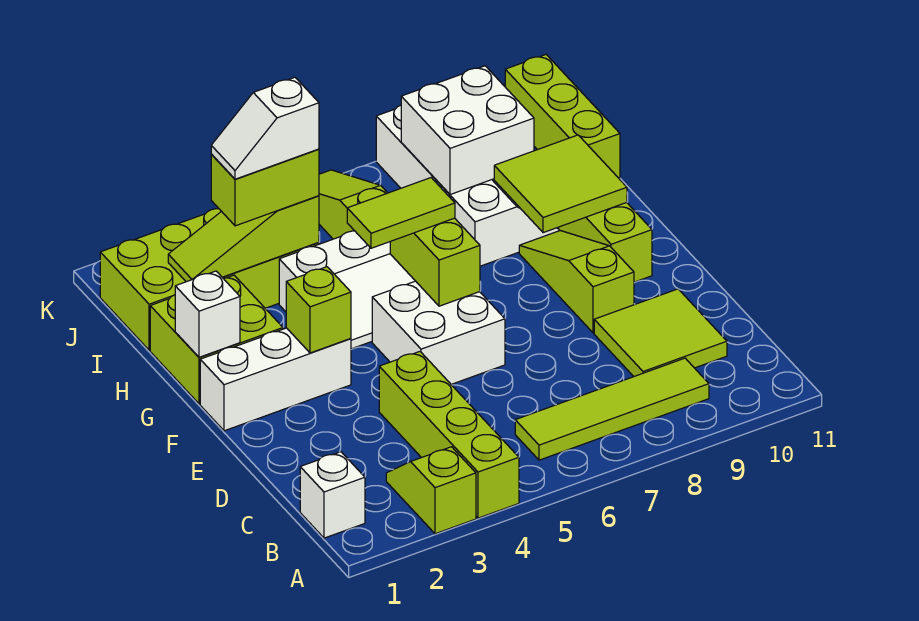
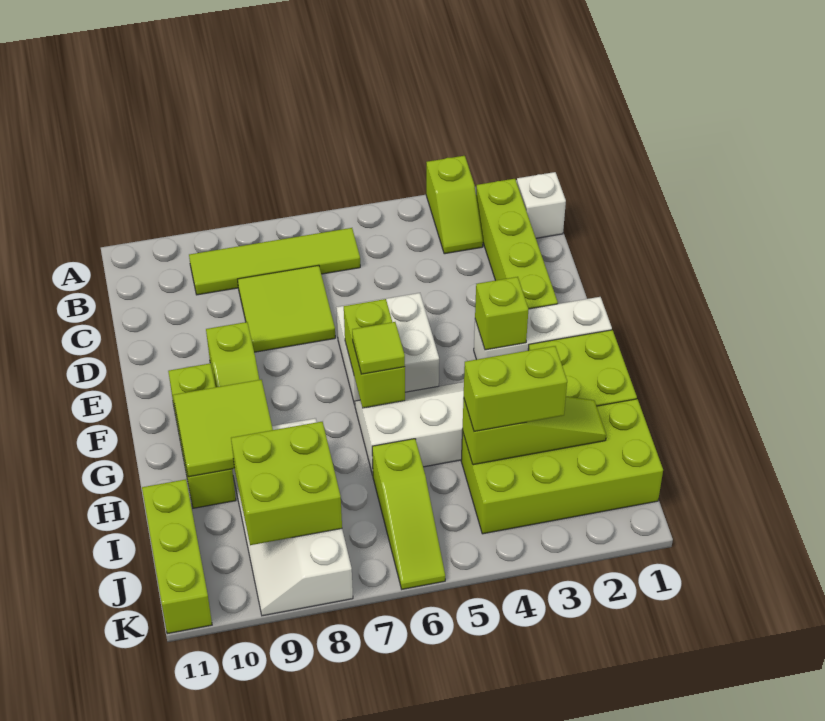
lime brick A4:D4 level 1 -> lime brick B2:E2 level 1
lime tile C9:D10 level 1 -> lime tile C7:D8 level 1
white brick G1 level 2 -> none
lime tile G5:G6 level 3 -> lime tile G6 level 3
white slope I3:I4 level 4 top 4 -> none
white brick I8:J9 level 2 -> lime brick I8:J9 level 2

